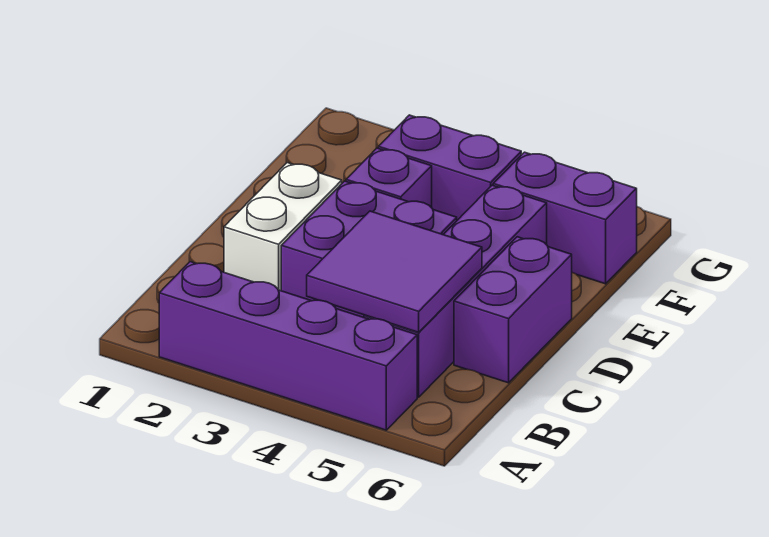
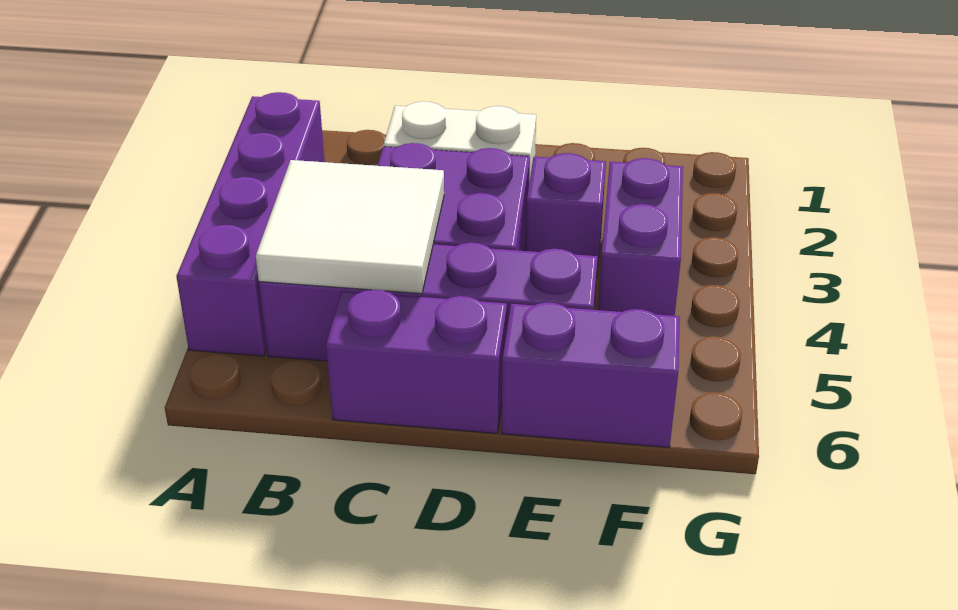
purple tile B4:C5 level 2 -> white tile B4:C5 level 2
purple brick F5:F6 level 1 -> purple brick E6:F6 level 1

